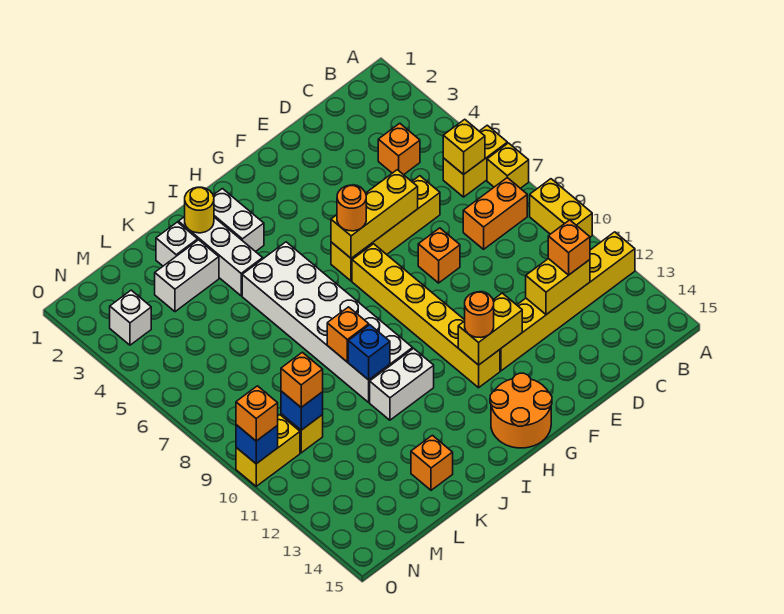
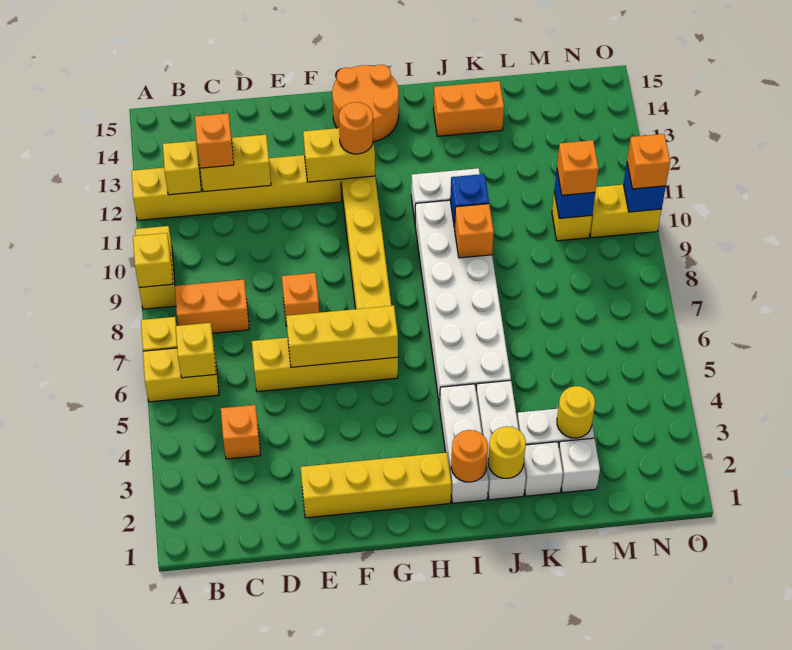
none -> yellow brick A9 level 2
none -> yellow brick B12 level 2
none -> yellow brick E2:H2 level 1
orange round brick G6 level 3 -> orange round brick I2 level 2
white brick I2:I3 level 1 -> white brick I2:I4 level 1
orange brick K14 level 1 -> orange brick J14:K14 level 1
none -> yellow round brick L3 level 2
white brick N3 level 1 -> white brick L2 level 1

